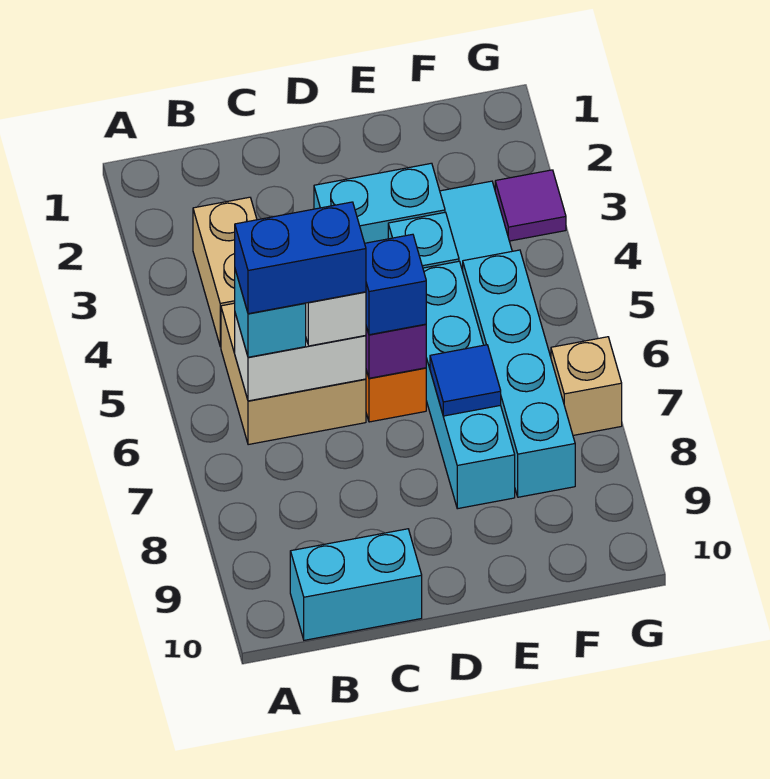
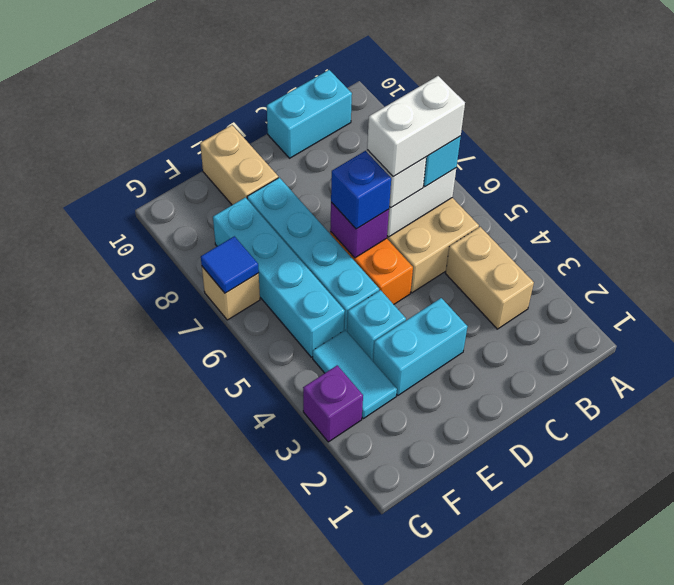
blue brick B6:C6 level 4 -> white brick B6:C6 level 4
blue tile E7 level 2 -> blue tile G7 level 2
none -> tan brick E9:E10 level 1
purple tile G3 level 1 -> purple brick G3 level 1

